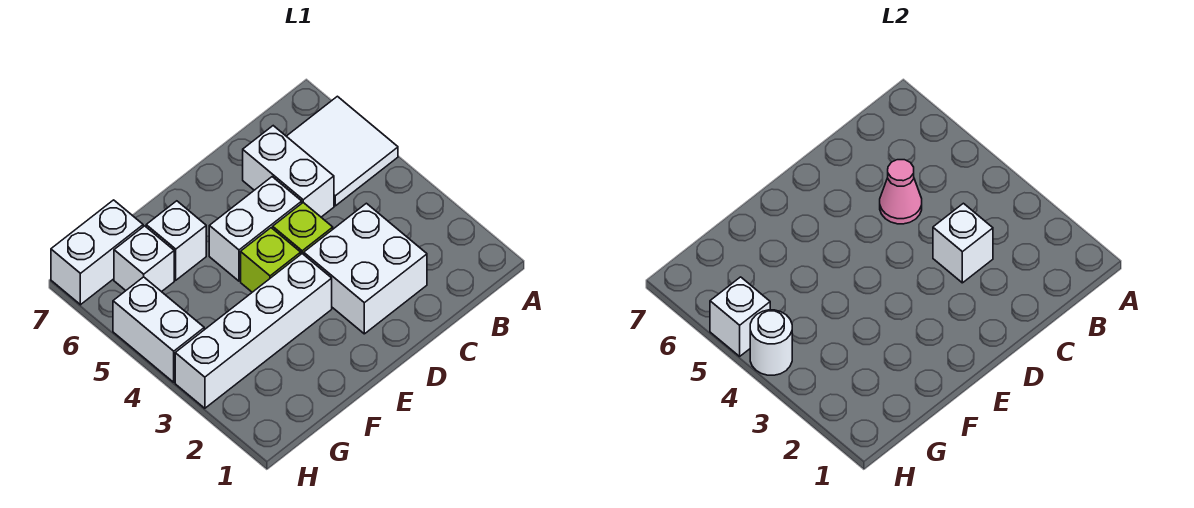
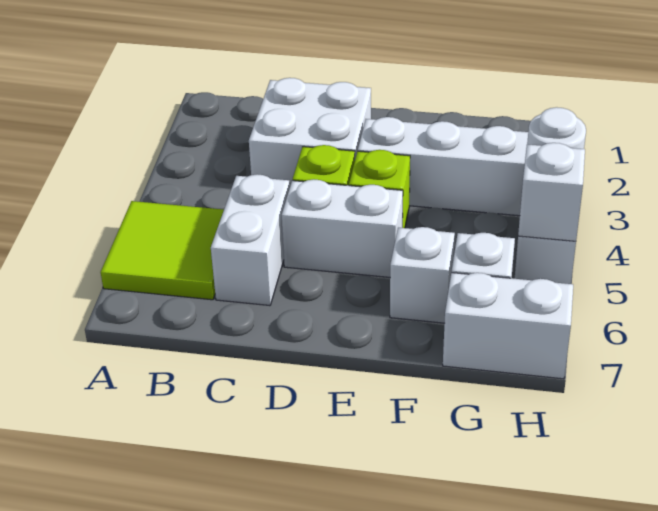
white tile A5:B6 level 1 -> lime tile A5:B6 level 1
white brick C3 level 2 -> none
pink cone C5 level 2 -> none

